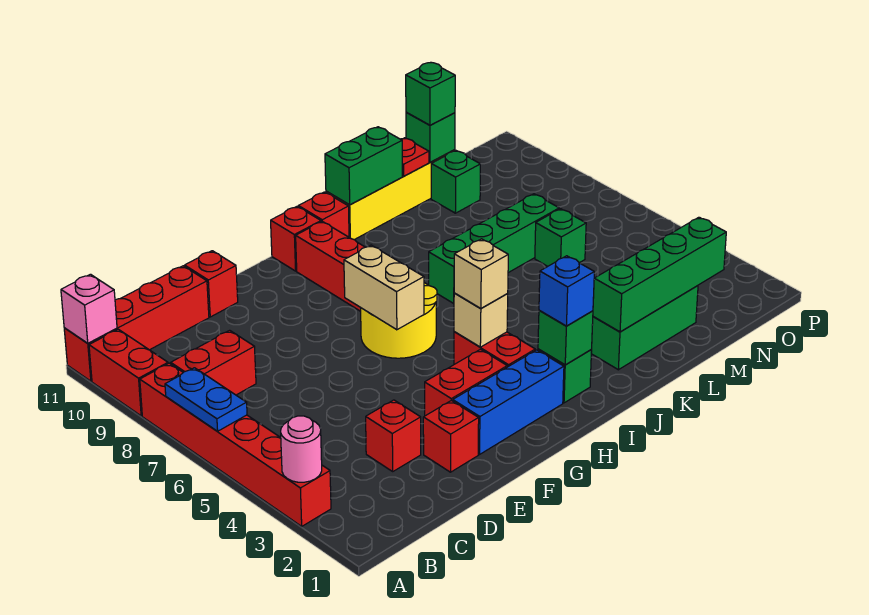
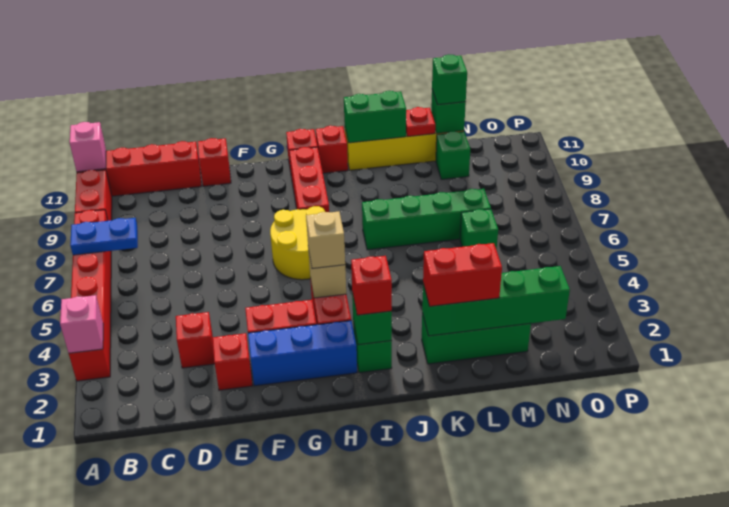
pink round brick A3 level 2 -> pink brick A3 level 2
blue plate A6:A7 level 2 -> blue plate A7:B7 level 2
red brick B8:C8 level 1 -> red brick K2:L2 level 3
tan brick G6:G7 level 2 -> none
blue brick I2 level 3 -> red brick I2 level 3

